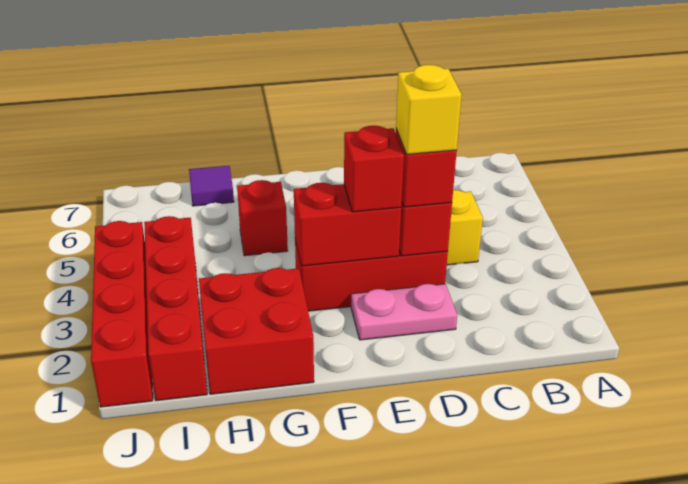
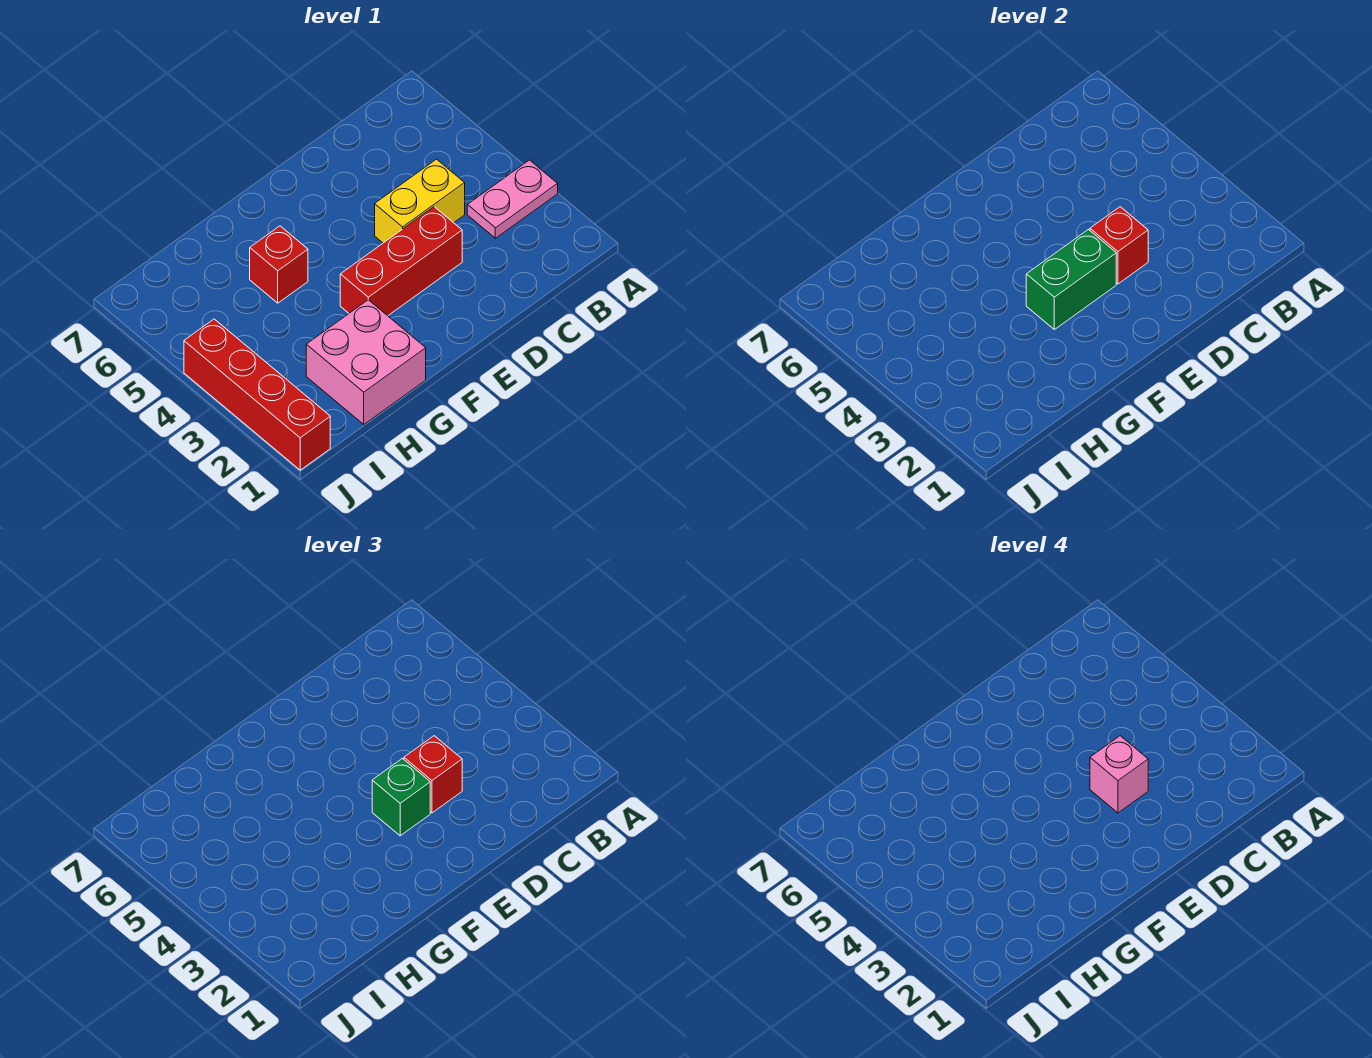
pink plate D2:E2 level 1 -> pink plate A3:B3 level 1
yellow brick D3 level 4 -> pink brick D3 level 4
red brick E3:F3 level 2 -> green brick E3:F3 level 2
red brick E3 level 3 -> green brick E3 level 3
red brick G1:H2 level 1 -> pink brick G1:H2 level 1
purple tile H7 level 1 -> none
red brick I1:I4 level 1 -> none

